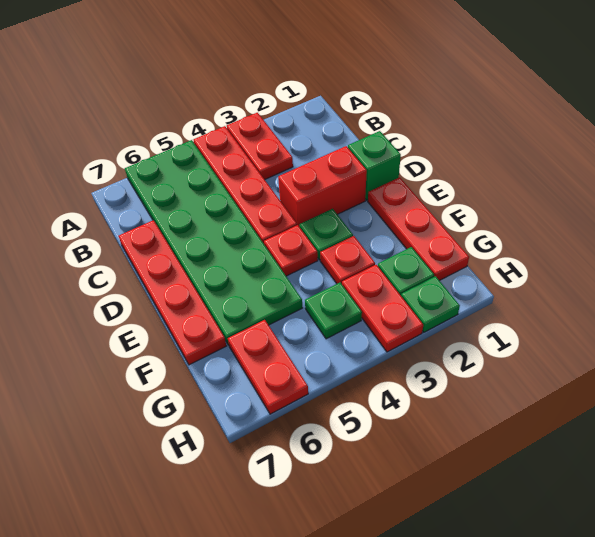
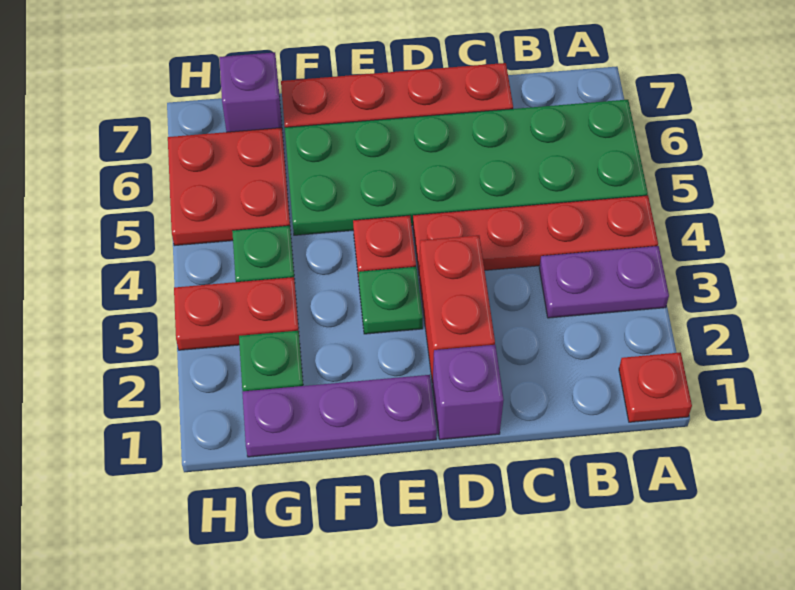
red plate A3:B3 level 1 -> purple plate A3:B3 level 1
green brick D1 level 1 -> purple brick D1 level 1
red plate E1:G1 level 1 -> purple plate E1:G1 level 1
red plate F3 level 1 -> red plate A1 level 1
red plate G6:H6 level 1 -> red plate G5:H6 level 1
none -> purple brick G7 level 1
green plate H2 level 1 -> none

